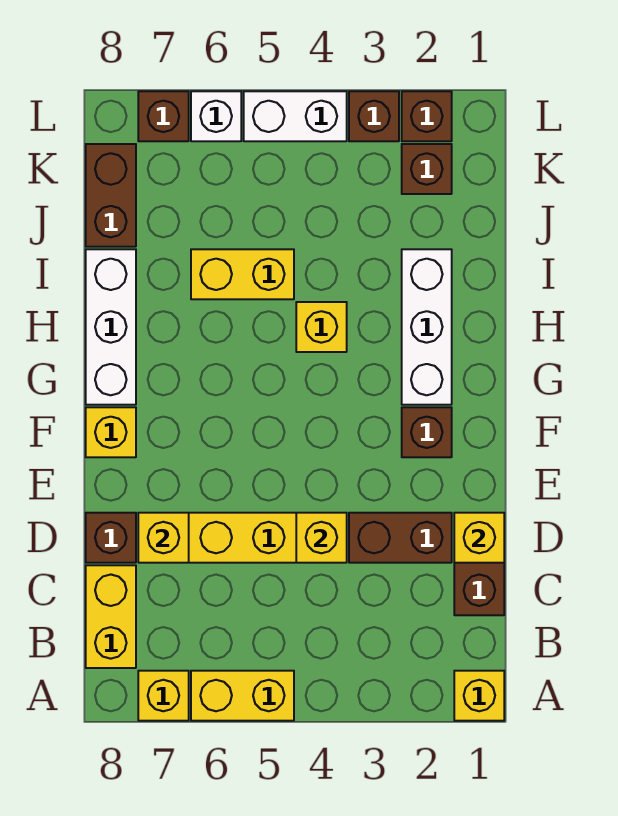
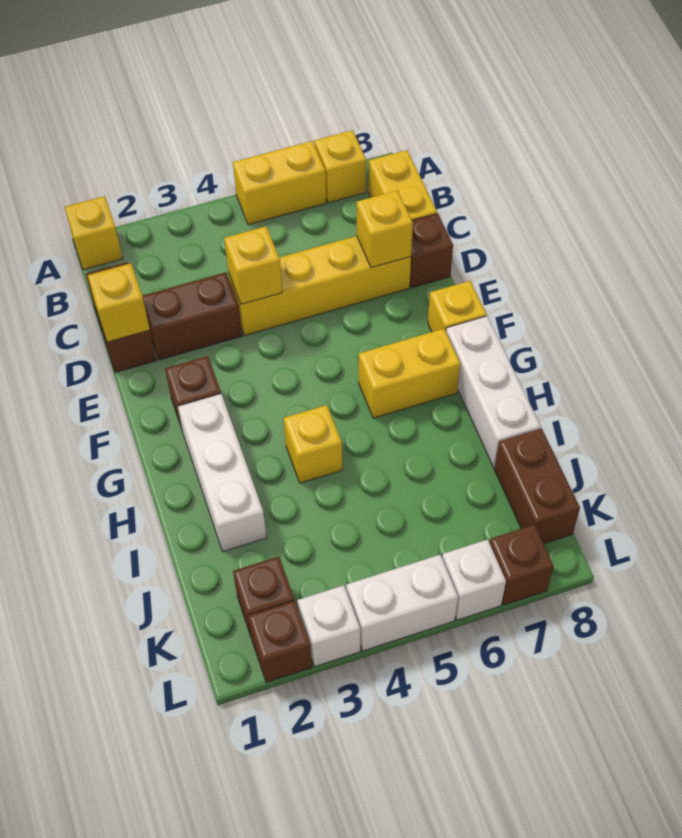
yellow brick I5:I6 level 1 -> yellow brick G6:G7 level 1
brown brick L3 level 1 -> white brick L3 level 1

